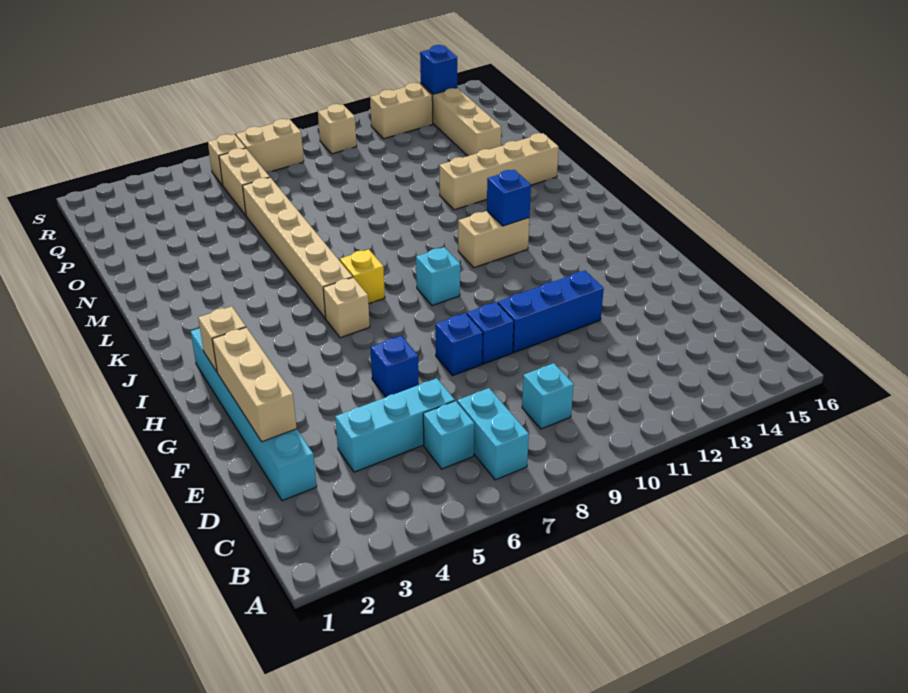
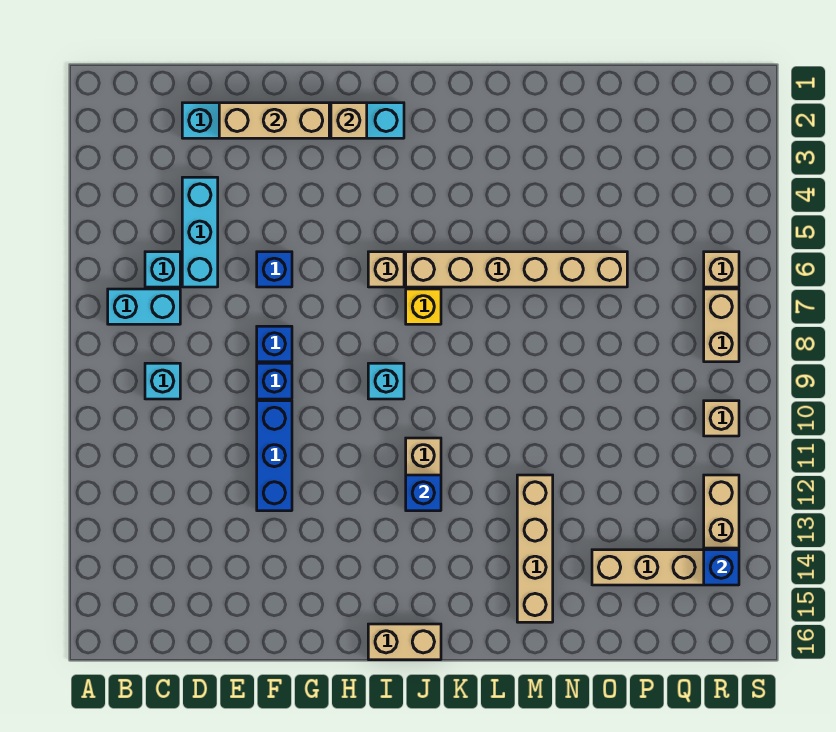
tan brick P6:Q6 level 1 -> tan brick I16:J16 level 1

